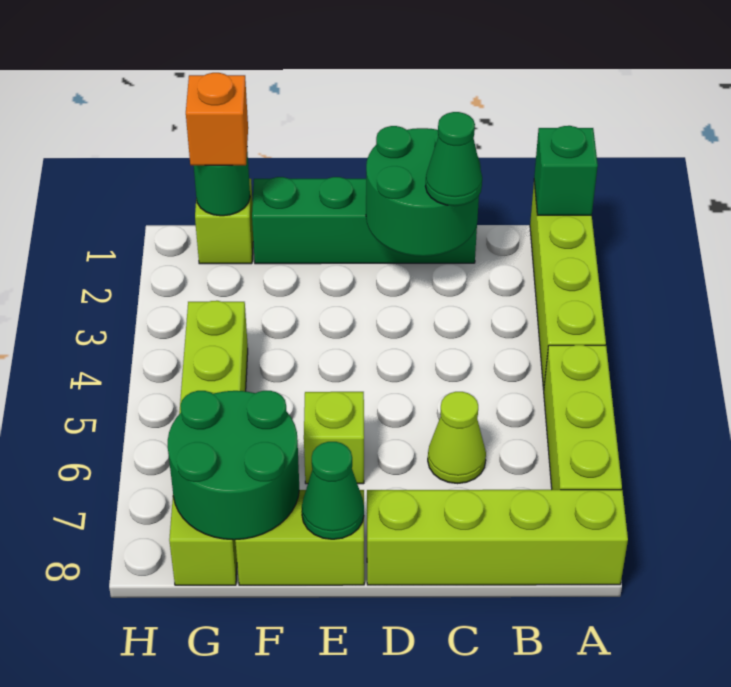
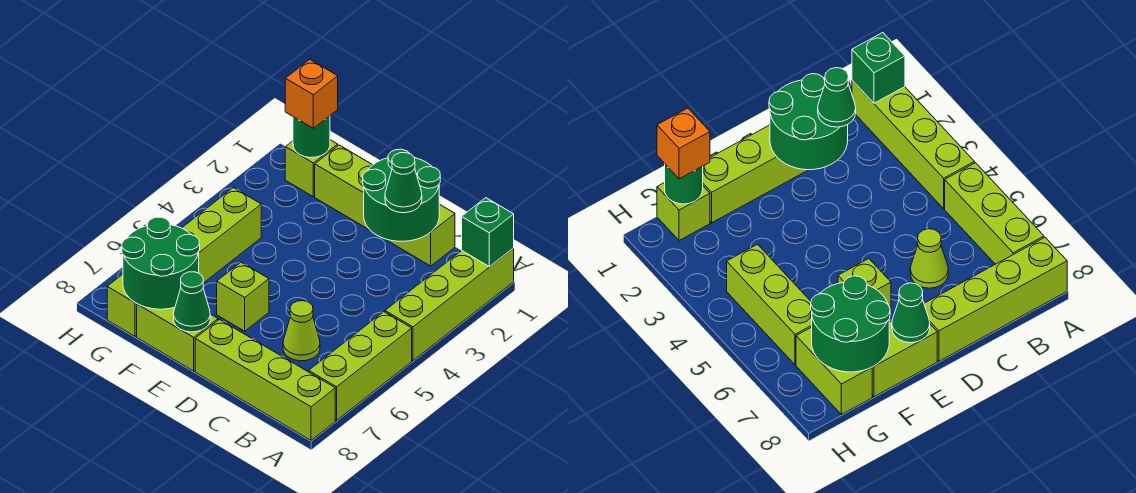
green brick C1:F1 level 1 -> lime brick C1:F1 level 1

